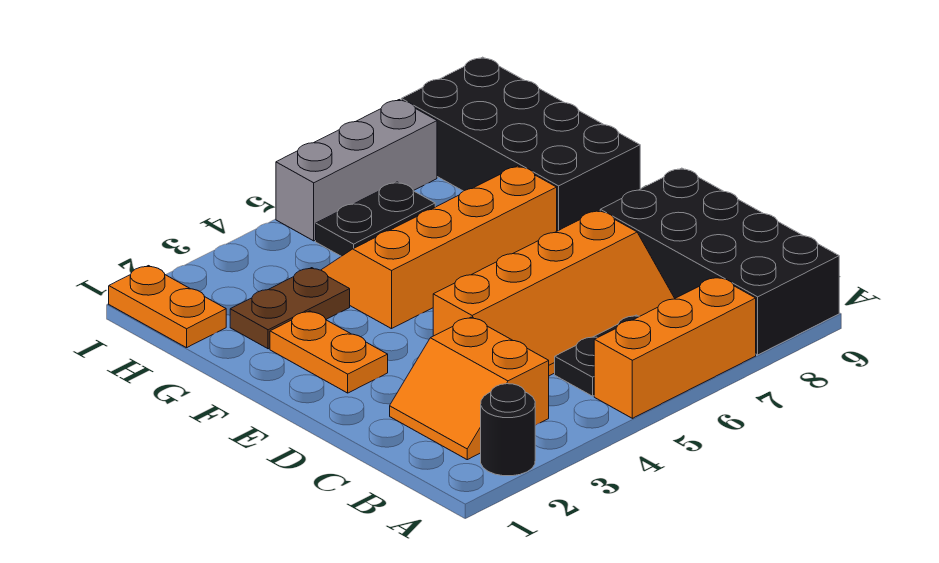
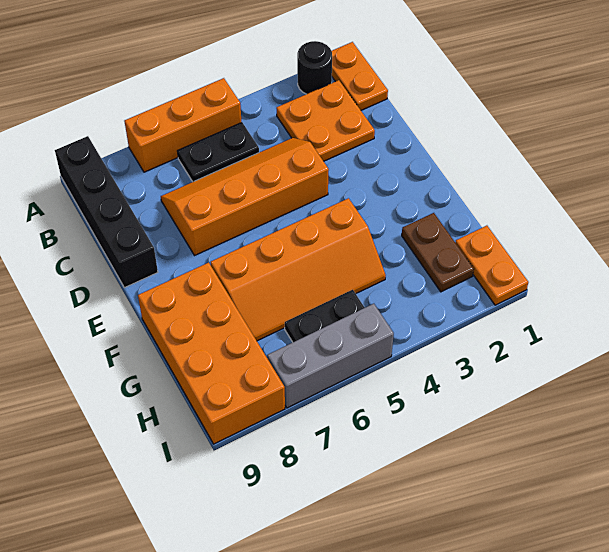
black brick A8:D9 level 1 -> black brick A9:D9 level 1
orange slope B2:C3 level 1 top 3 -> orange plate B2:C3 level 1
orange plate E2:F2 level 1 -> orange plate A1:B1 level 1
black brick F8:I9 level 1 -> orange brick F8:I9 level 1
brown plate G2:G3 level 1 -> brown plate G2:H2 level 1

